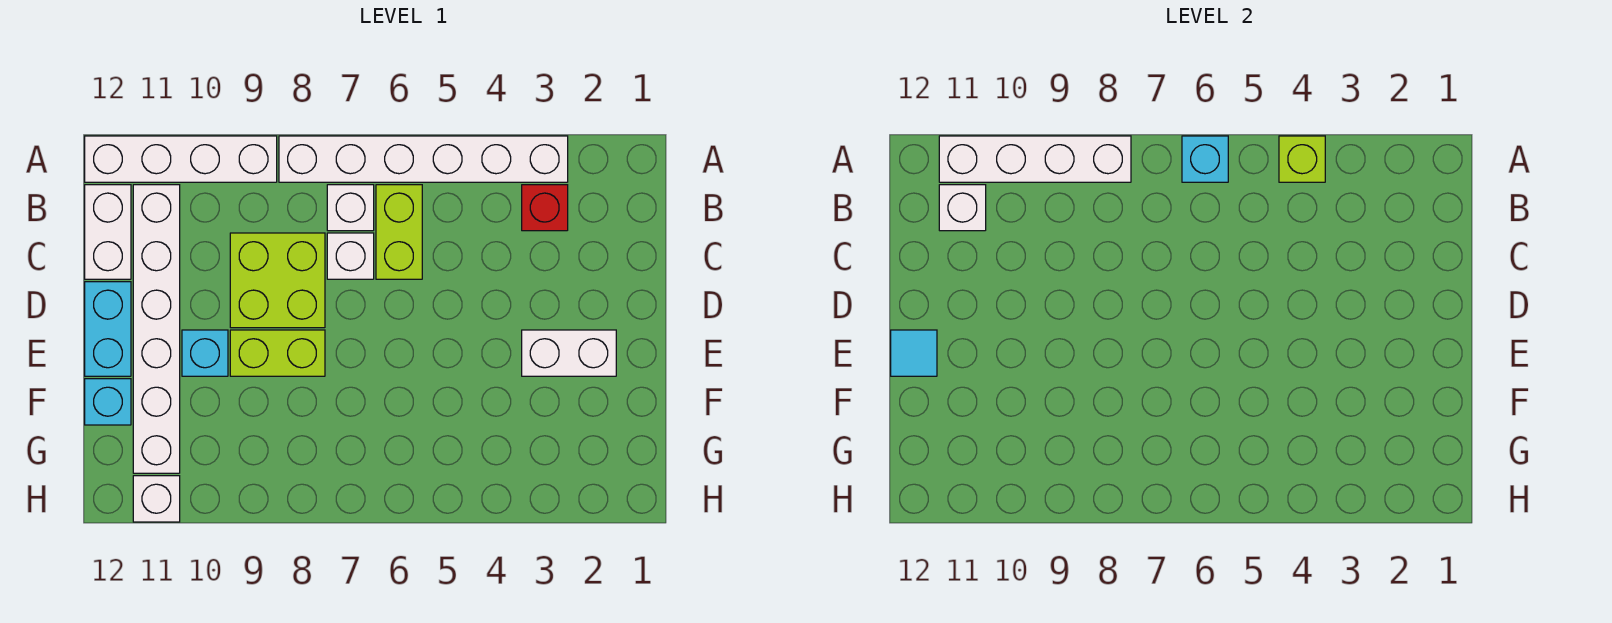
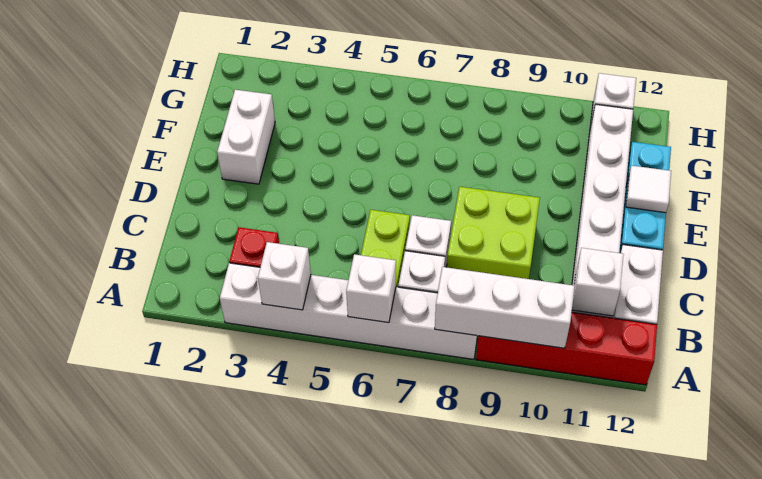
lime brick A4 level 2 -> white brick A4 level 2
cyan brick A6 level 2 -> white brick A6 level 2
white brick A8:A11 level 2 -> white brick A8:A10 level 2
white brick A9:A12 level 1 -> red brick A9:A12 level 1
white brick E2:E3 level 1 -> white brick E2:F2 level 1
lime brick E8:E9 level 1 -> none
cyan brick E10 level 1 -> none
cyan tile E12 level 2 -> white tile E12 level 2

